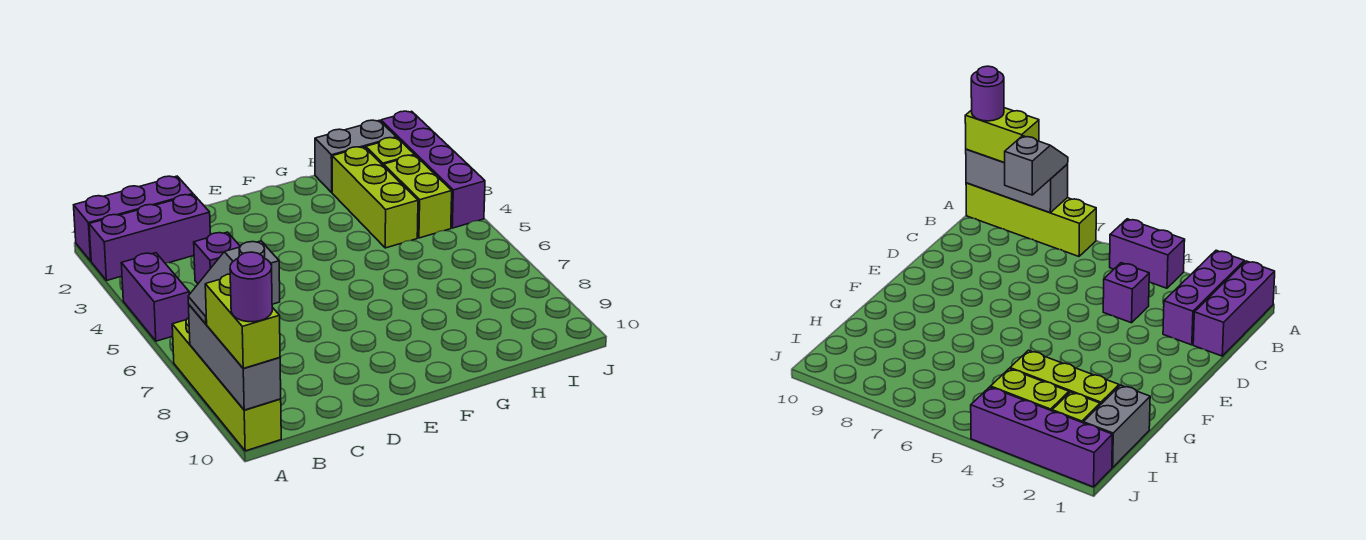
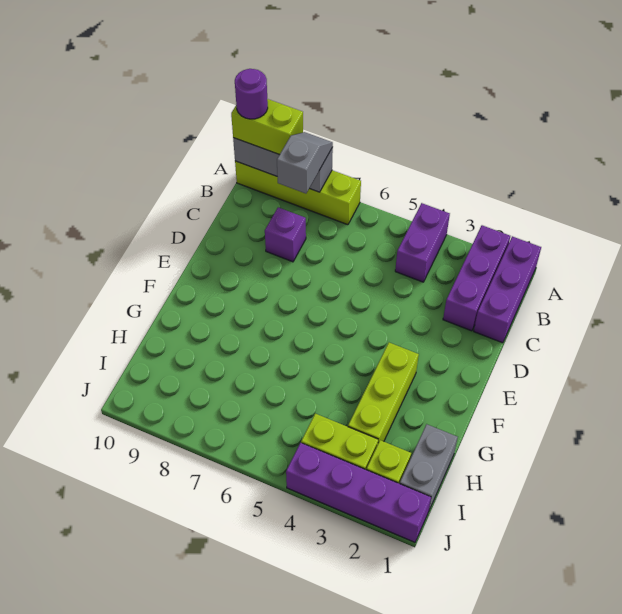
purple brick A4:A5 level 1 -> purple brick A4:B4 level 1
purple brick C4 level 1 -> purple brick C8 level 1
lime brick H2:H4 level 1 -> lime brick F3:H3 level 1

